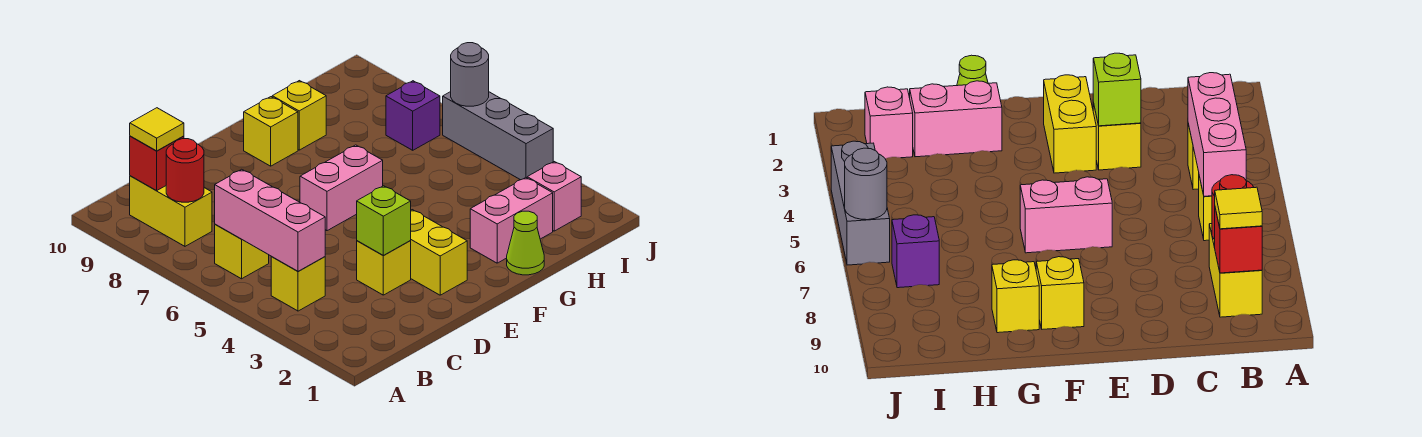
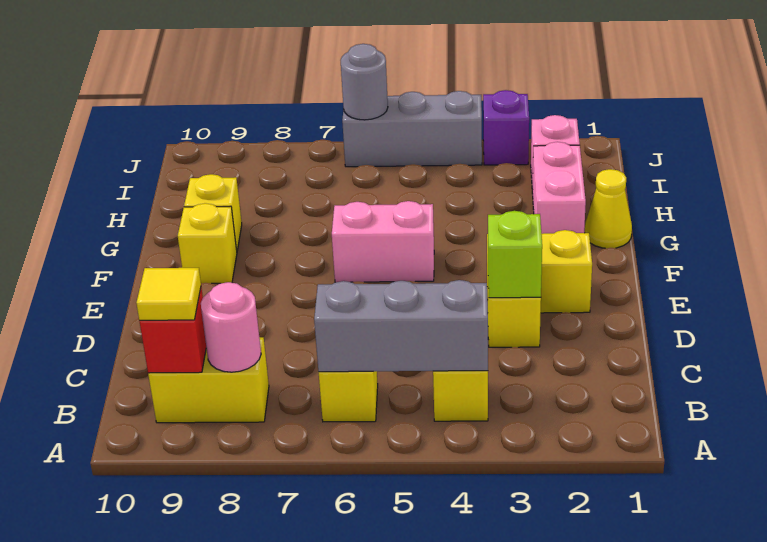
pink brick B4:B6 level 2 -> grey brick B4:B6 level 2
red round brick B8 level 2 -> pink round brick B8 level 2
pink brick E6:F6 level 1 -> pink brick F5:F6 level 1
lime cone G1 level 1 -> yellow cone G1 level 1
purple brick I7 level 1 -> purple brick J3 level 1

